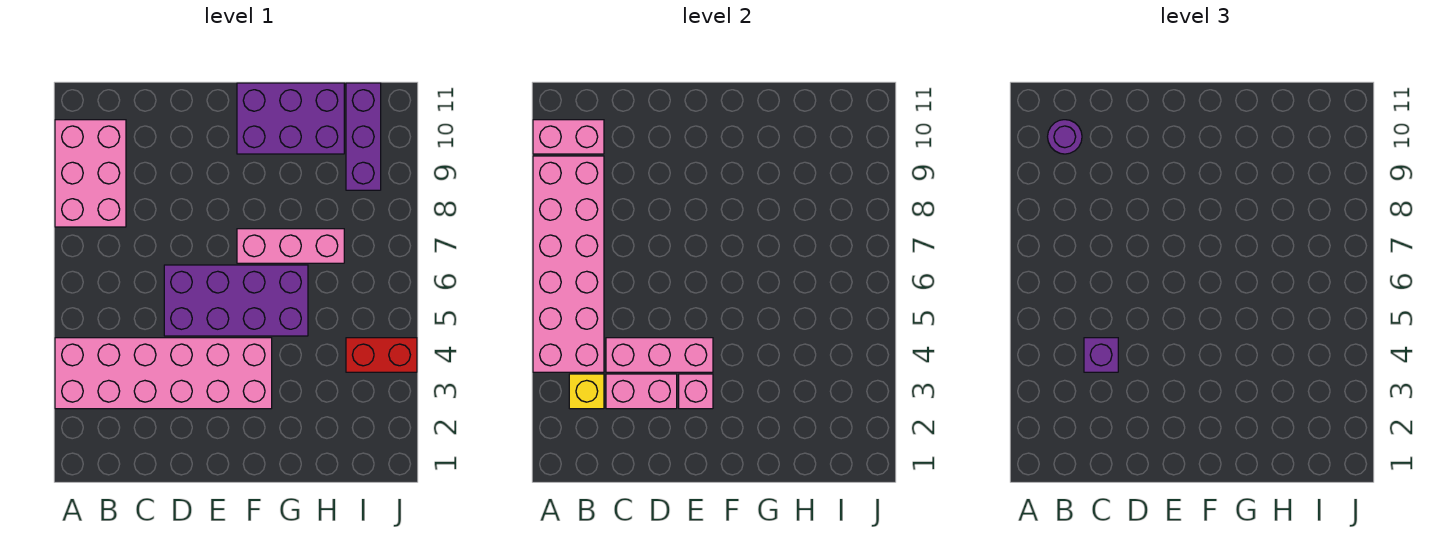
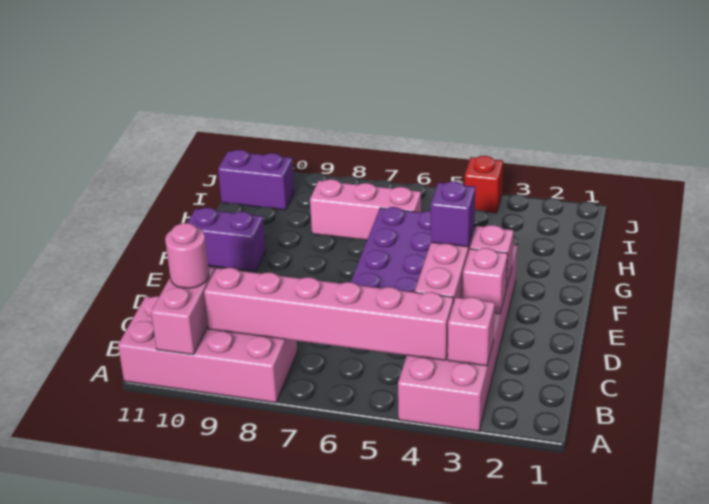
pink brick A4:B9 level 2 -> pink brick B4:B9 level 2
pink brick A8:B10 level 1 -> pink brick A8:B11 level 1
yellow brick B3 level 2 -> pink brick B3 level 2
purple round brick B10 level 3 -> pink round brick B10 level 3
pink brick C3:D3 level 2 -> pink brick D3 level 2
purple brick C4 level 3 -> purple brick E4 level 3
pink brick F7:H7 level 1 -> pink brick H6:H8 level 1
purple brick F10:H11 level 1 -> purple brick F10:F11 level 1
red brick I4:J4 level 1 -> red brick J4 level 1
purple brick I9:I11 level 1 -> purple brick I10:I11 level 1

